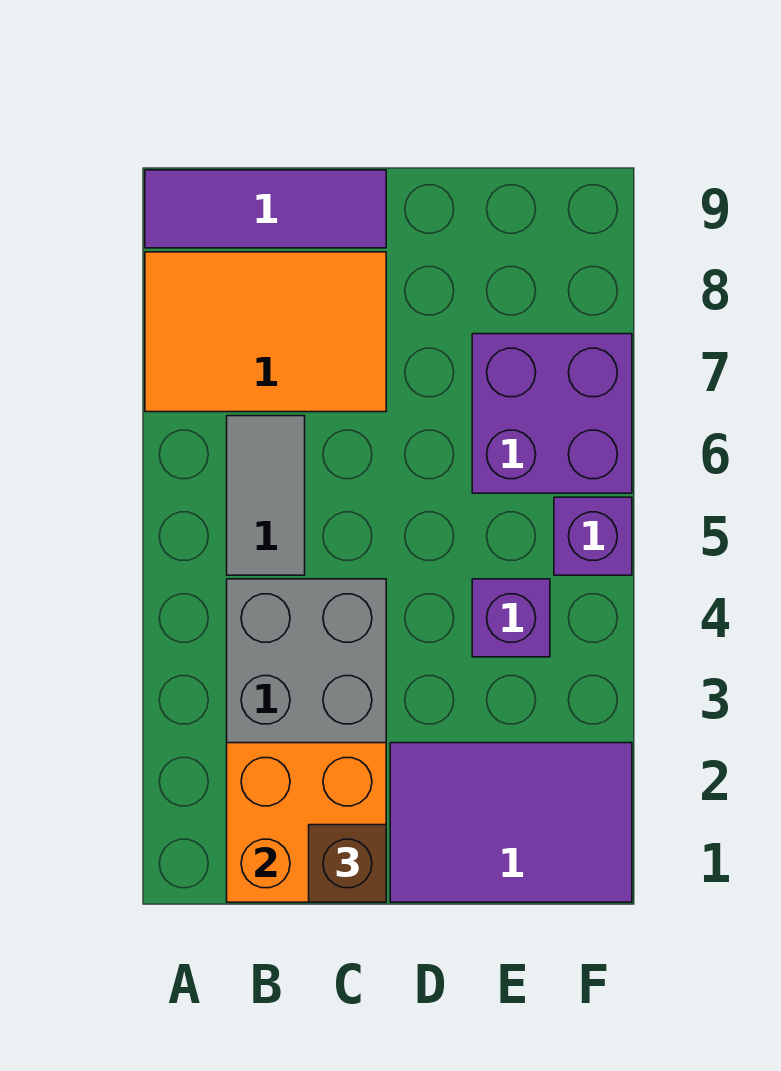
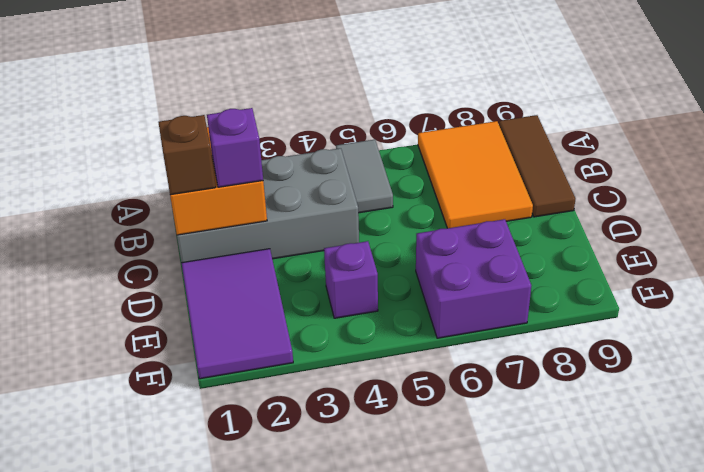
purple tile A9:C9 level 1 -> brown tile A9:C9 level 1
grey tile B5:B6 level 1 -> grey tile A5:B5 level 1
purple brick F5 level 1 -> purple brick C2 level 3

